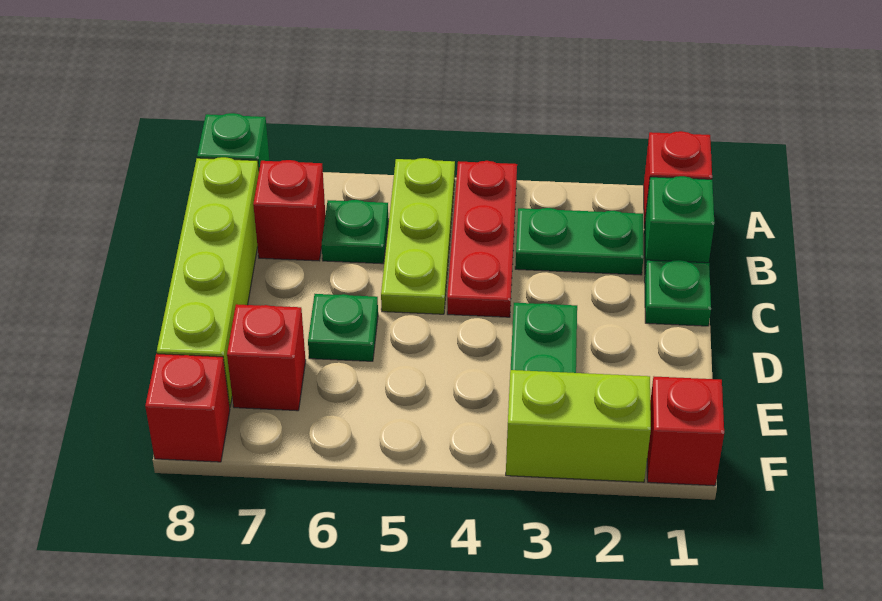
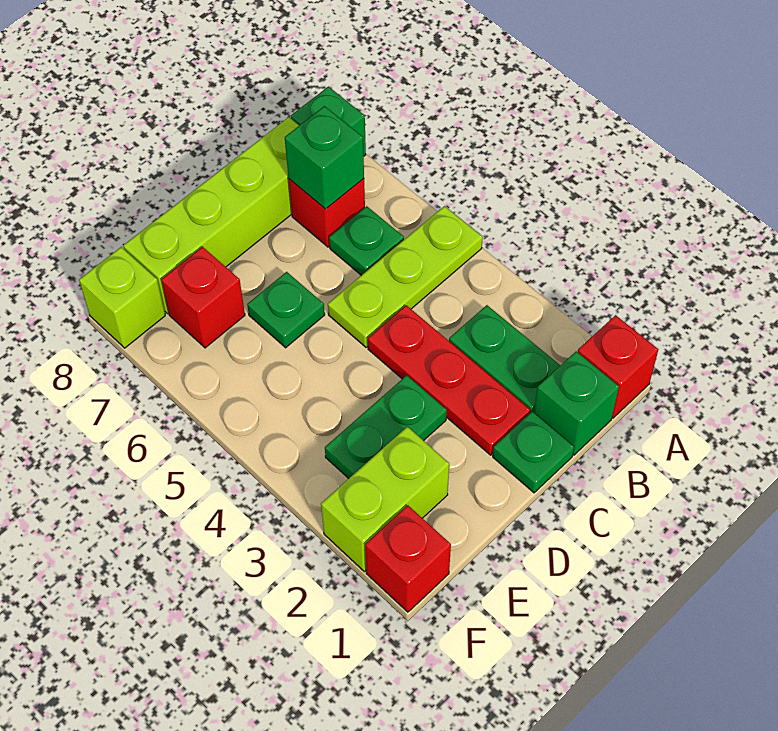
red plate A4:C4 level 1 -> red plate C2:C4 level 1
none -> green brick B7 level 2
lime brick F2:F3 level 1 -> lime brick E2:F2 level 1
red brick F8 level 1 -> lime brick F8 level 1

